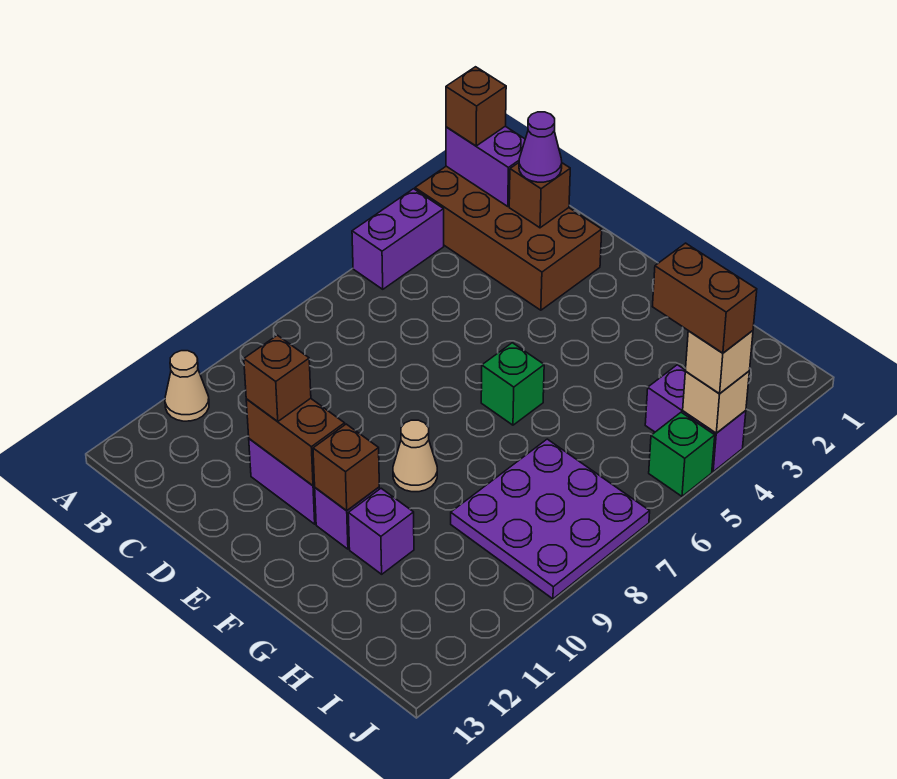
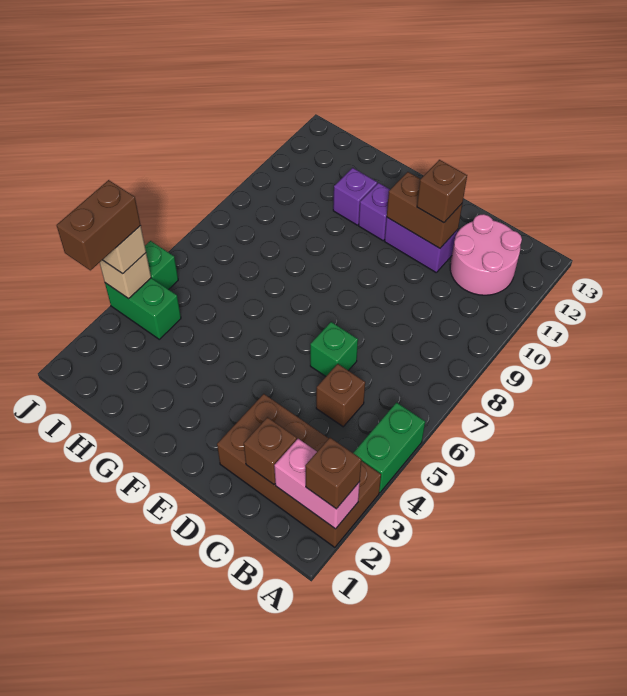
purple brick A2:B2 level 2 -> pink brick A2:B2 level 2
purple brick A4:A5 level 1 -> green brick A4:A5 level 1
tan cone A11 level 1 -> none
none -> pink round brick B11:C12 level 1
purple cone C2 level 3 -> none
green brick F6 level 1 -> green brick D6 level 1
tan cone F9 level 1 -> none
brown brick F11 level 2 -> brown brick C5 level 1
purple plate H7:J9 level 1 -> none
purple brick I4:J4 level 1 -> green brick I4:J4 level 1
brown brick I4:J4 level 4 -> brown brick J3:J4 level 4

